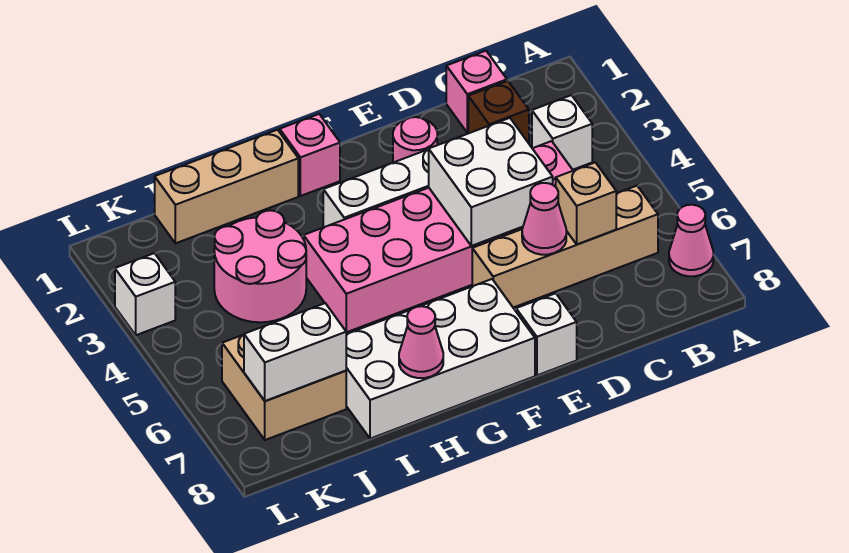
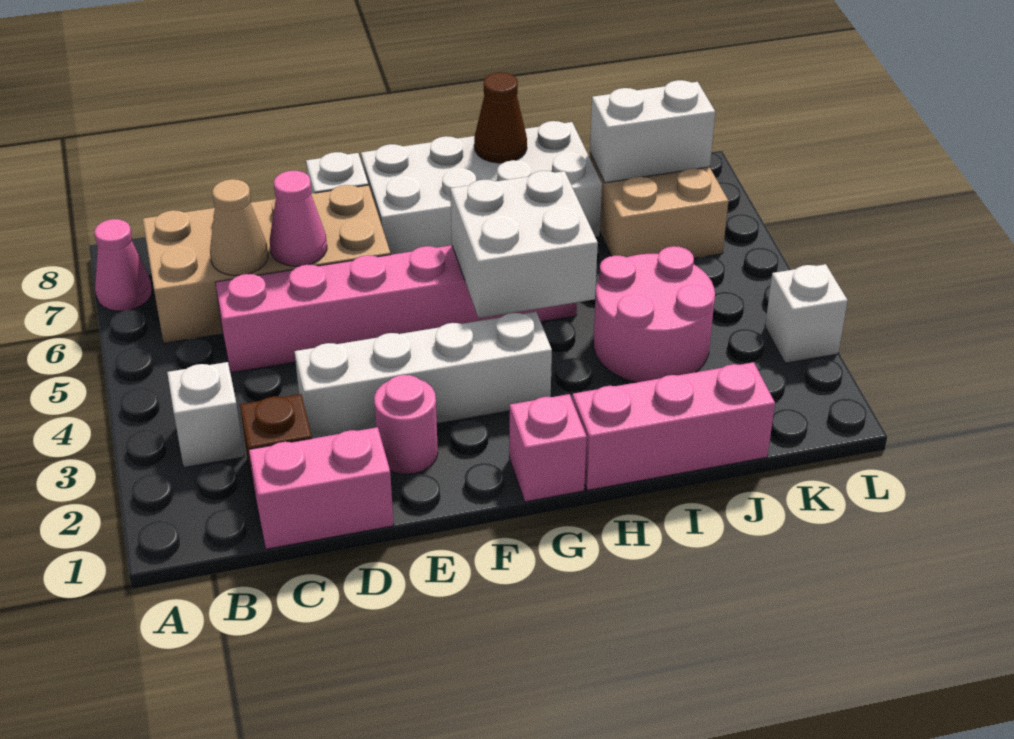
tan brick B6:E6 level 1 -> tan brick B6:E7 level 1
pink brick C1 level 1 -> pink brick C1:D1 level 1
pink brick C4:H5 level 1 -> pink brick C5:H5 level 1
tan brick C6 level 2 -> tan cone C6 level 2
white brick D4:E5 level 2 -> white brick G4:H5 level 2
tan brick H1:J1 level 1 -> pink brick H1:J1 level 1
pink cone H8 level 2 -> brown cone H8 level 2

